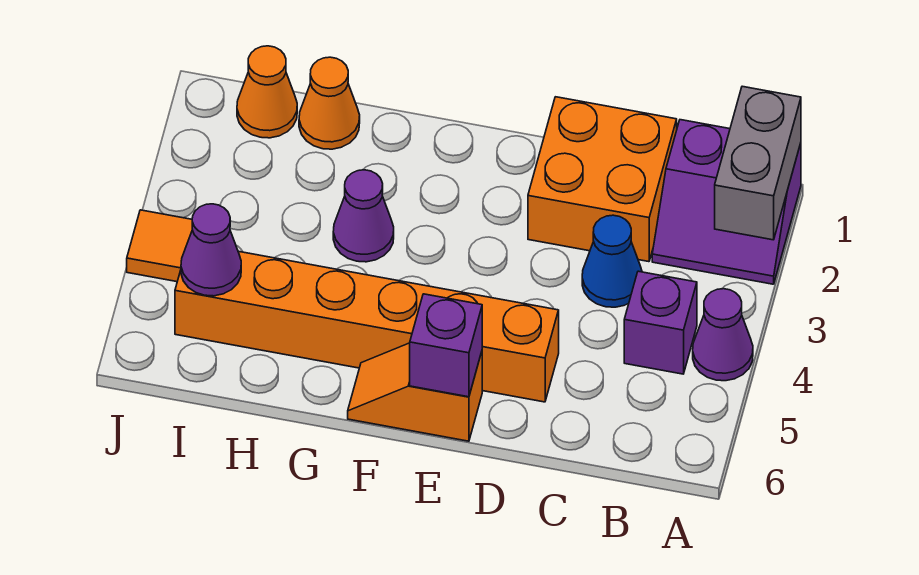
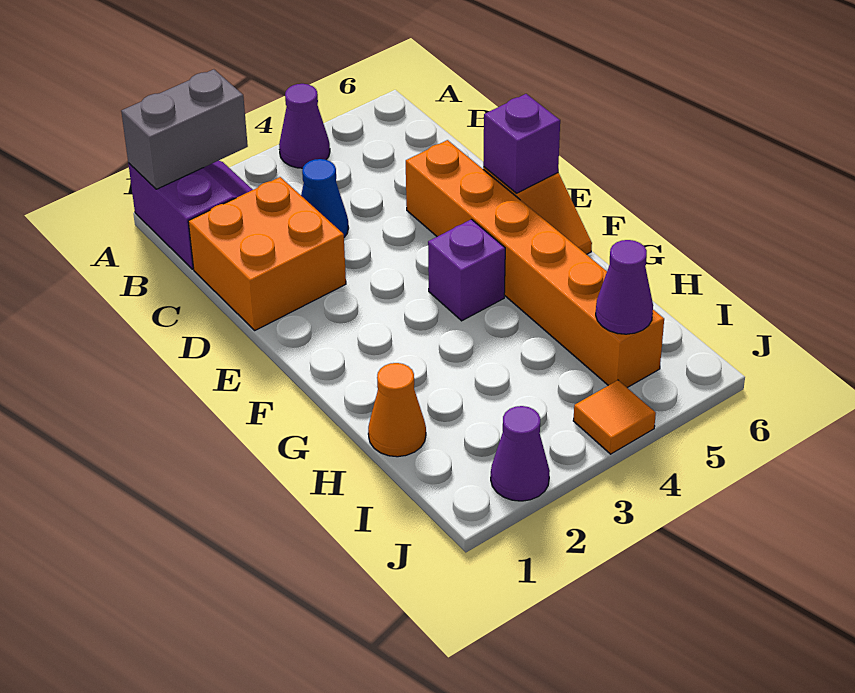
purple brick B4 level 1 -> purple brick F4 level 1
purple cone G3 level 1 -> purple cone J2 level 1
orange cone I1 level 1 -> none

